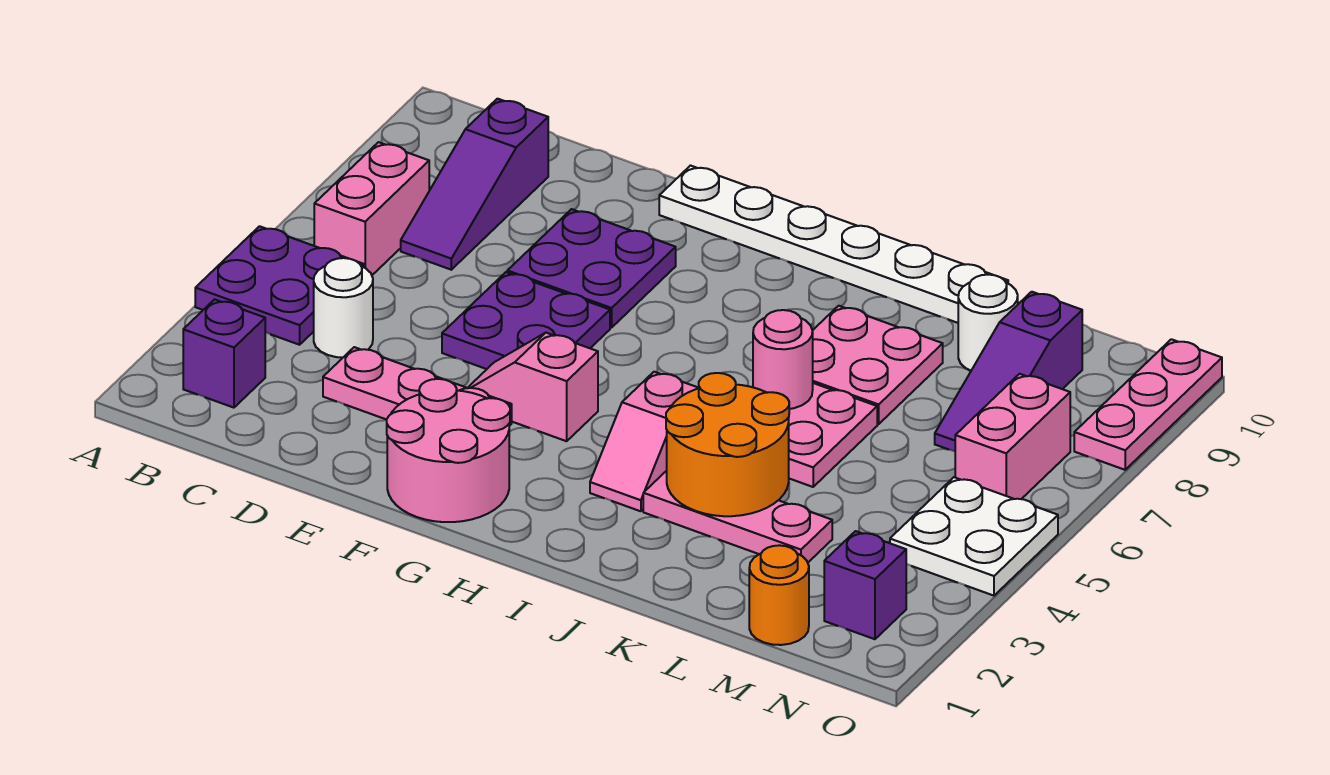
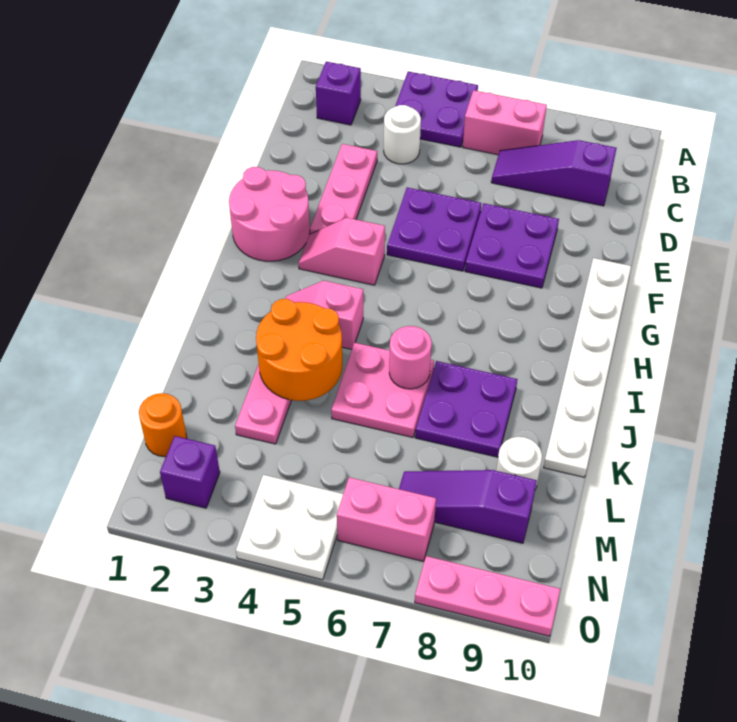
pink slope F4:G4 level 1 top G -> pink slope G3:G4 level 1 top 4
pink plate J7:K8 level 1 -> purple plate J7:K8 level 1

